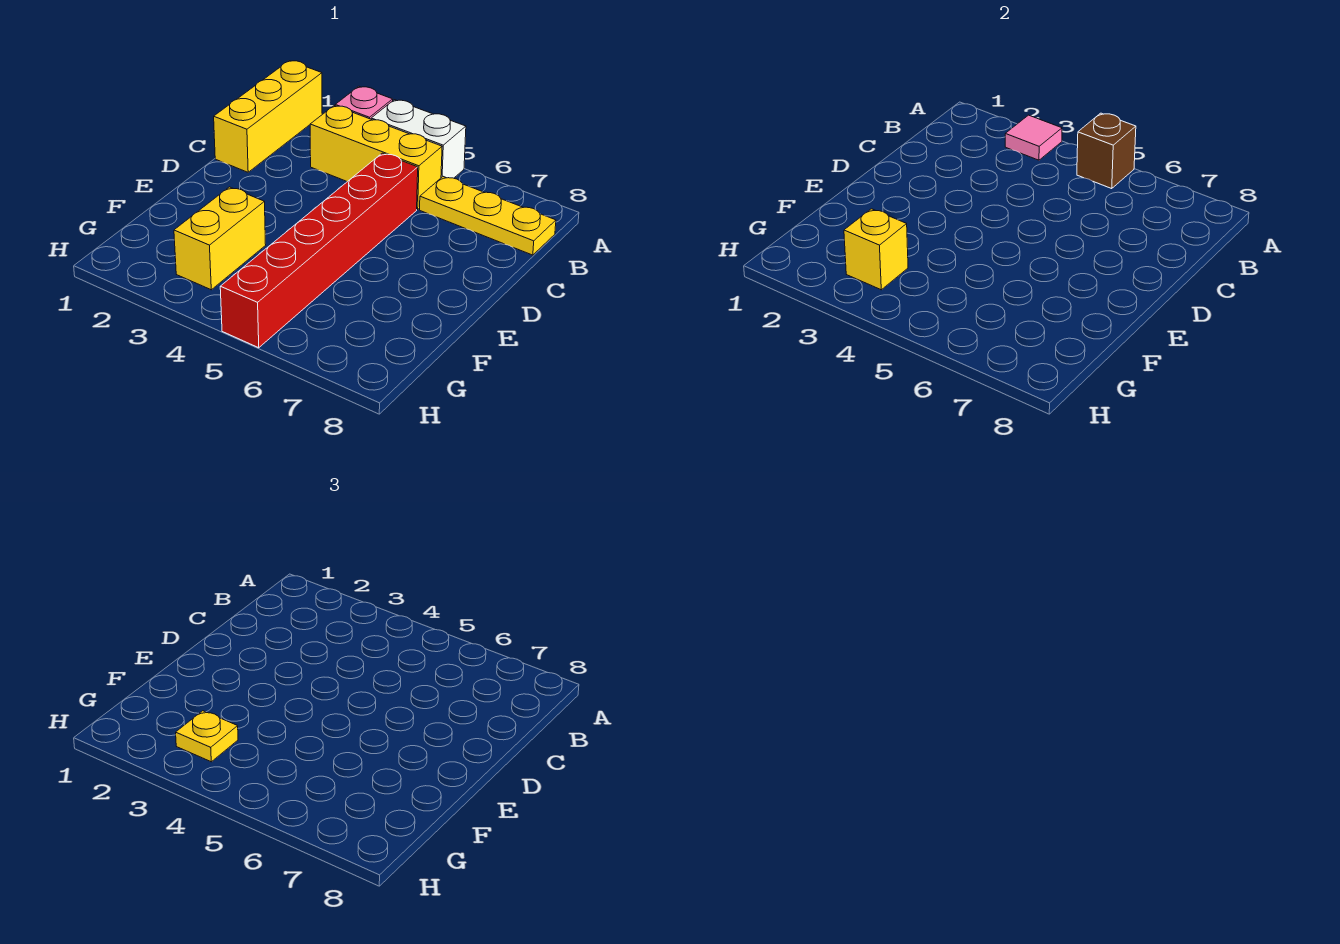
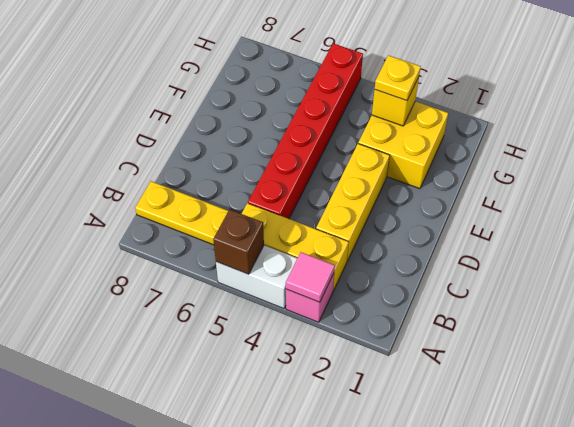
yellow brick A1:C1 level 1 -> yellow brick C3:E3 level 1
yellow brick F3:G3 level 1 -> yellow brick F2:G3 level 1

